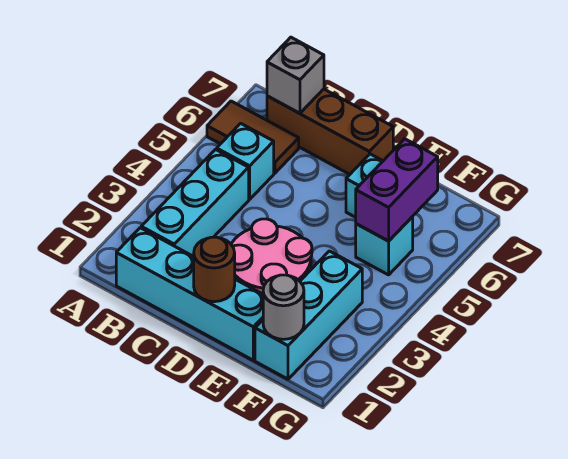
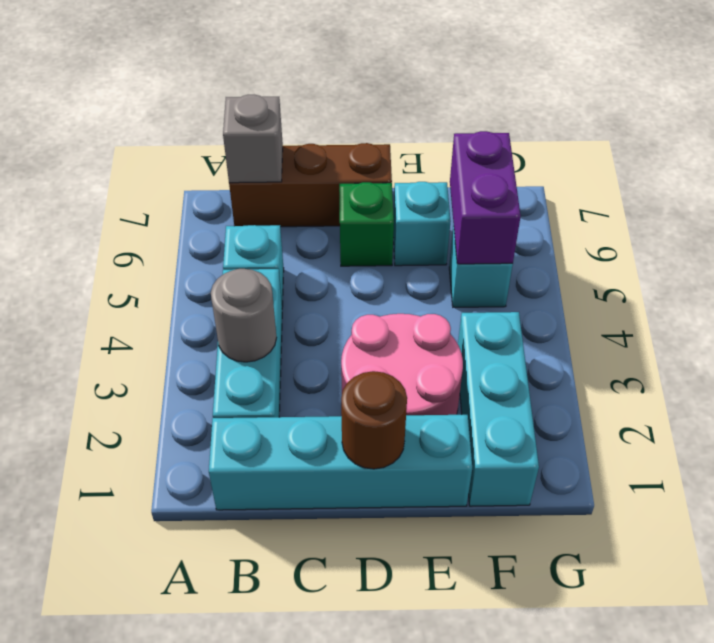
brown tile A6:B6 level 1 -> none
none -> green brick D6 level 1
grey round brick F1 level 2 -> grey round brick B3 level 2

